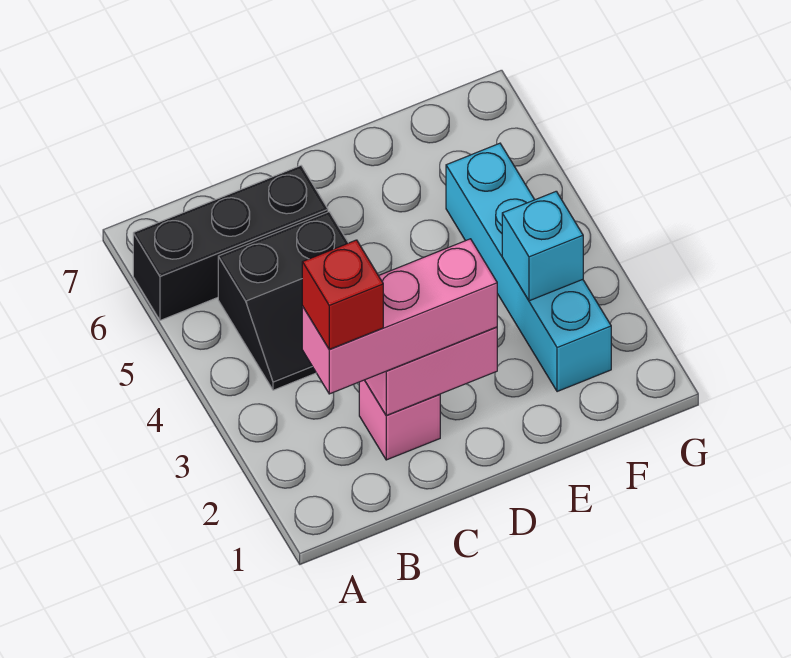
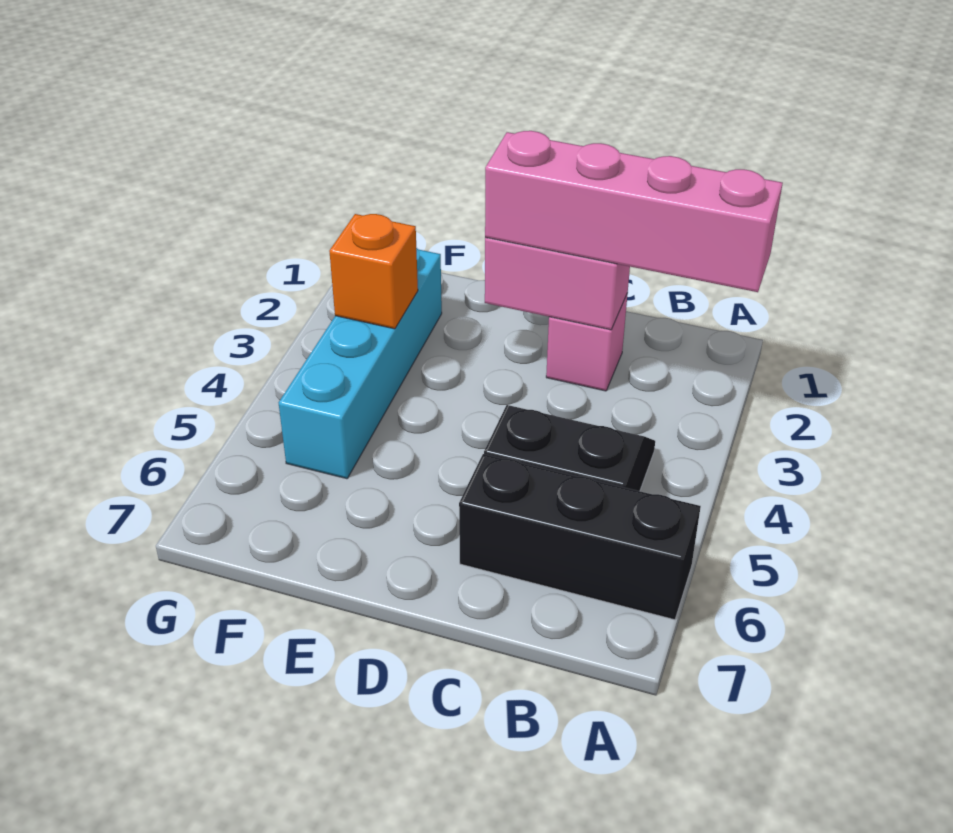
pink brick B2:D2 level 3 -> pink brick A2:D2 level 3
red brick B2 level 4 -> none
cyan brick F3 level 2 -> orange brick F3 level 2

